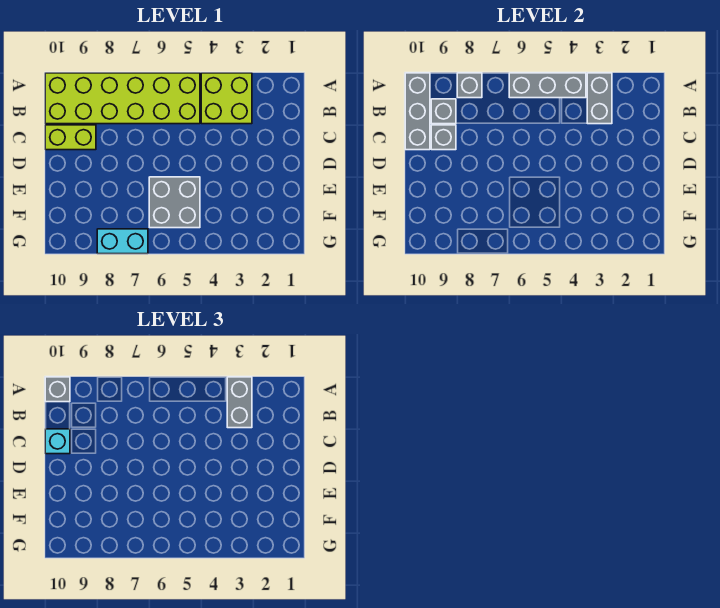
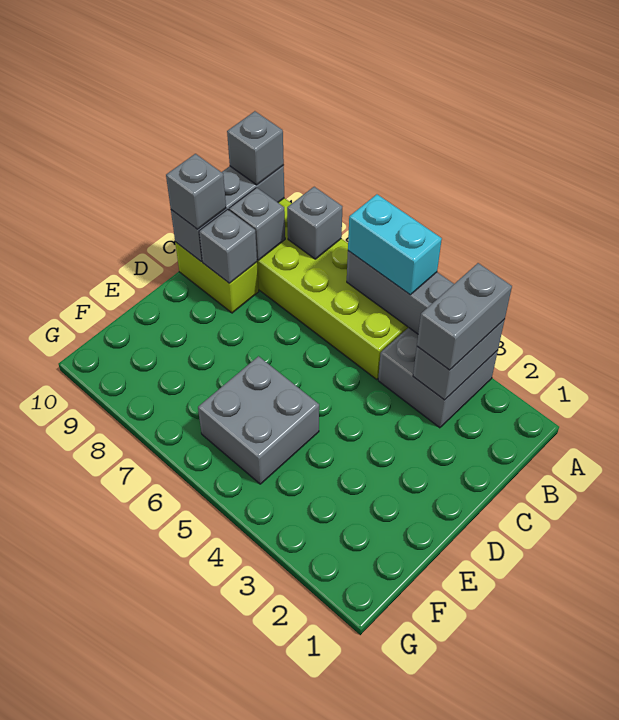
lime brick A3:B4 level 1 -> grey brick A3:B4 level 1
cyan brick C10 level 3 -> grey brick C10 level 3
cyan brick G7:G8 level 1 -> cyan brick A5:A6 level 3

